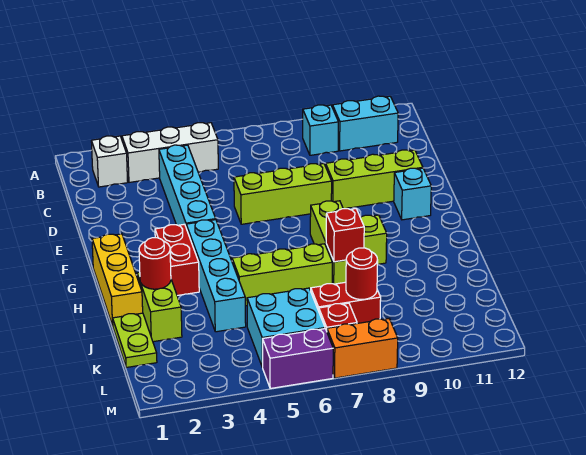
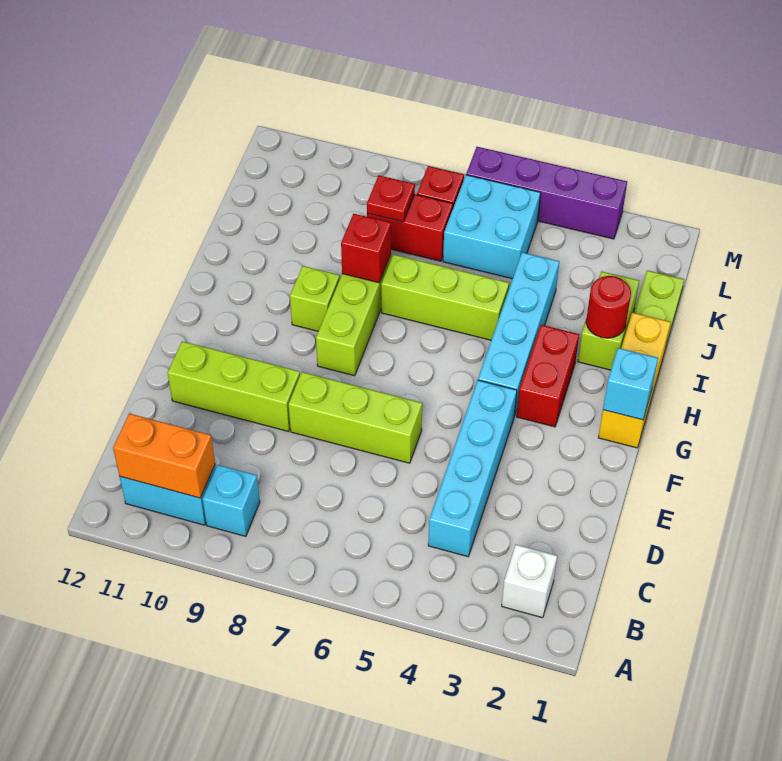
white brick B3:B5 level 1 -> none
cyan brick F11 level 1 -> cyan brick G1 level 2
red round brick K8 level 2 -> red plate K8 level 2
purple brick M5:M6 level 1 -> purple brick M3:M6 level 1
orange brick M7:M8 level 1 -> orange brick B10:B11 level 2

